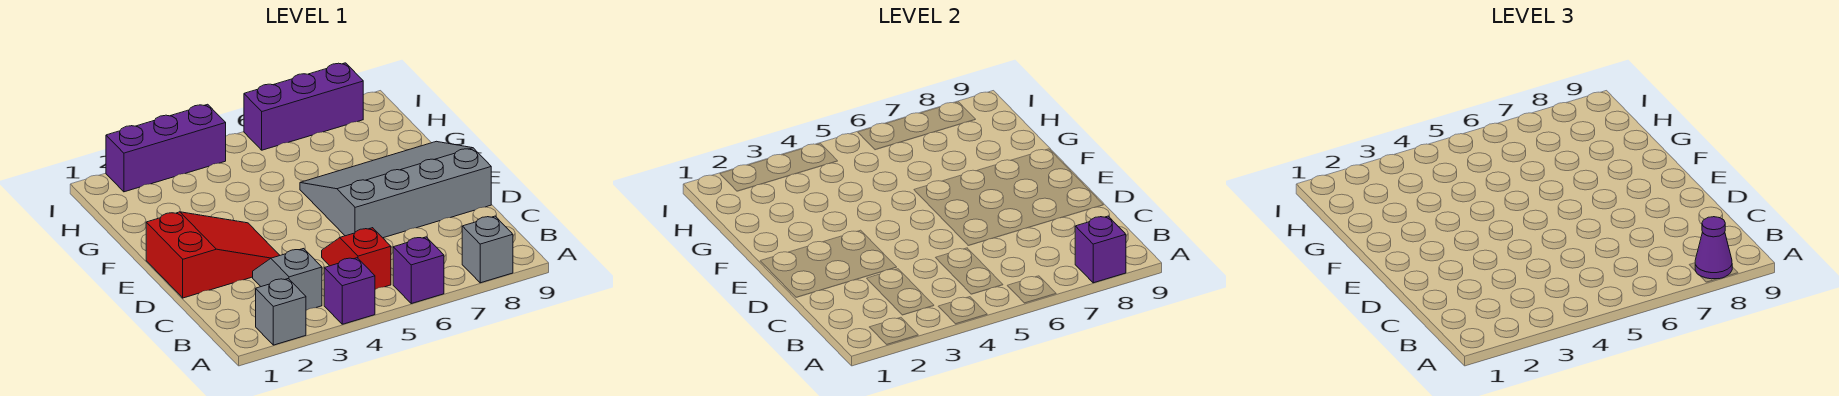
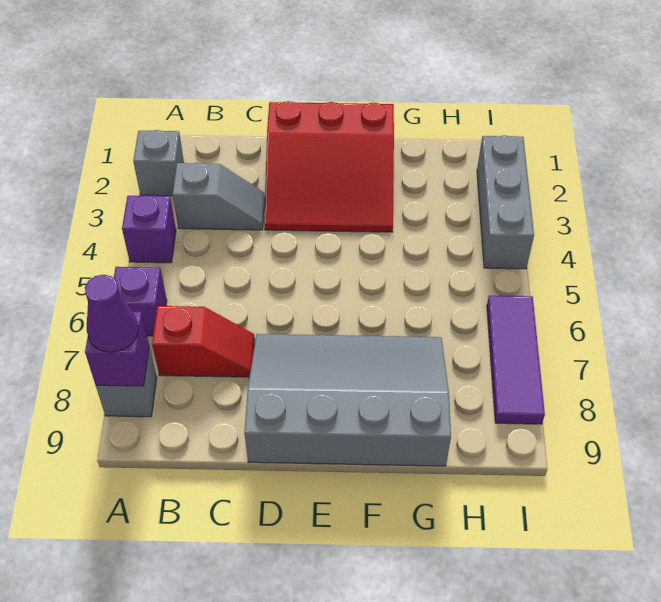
red slope B5:C5 level 1 top B -> red slope B7:C7 level 1 top B
red slope D1:E3 level 1 top 1 -> red slope D1:F3 level 1 top 1
grey slope D6:F9 level 1 top D -> grey slope D7:G9 level 1 top 9
purple brick I2:I4 level 1 -> grey brick I2:I4 level 1
purple brick I6:I8 level 1 -> purple tile I6:I8 level 1

